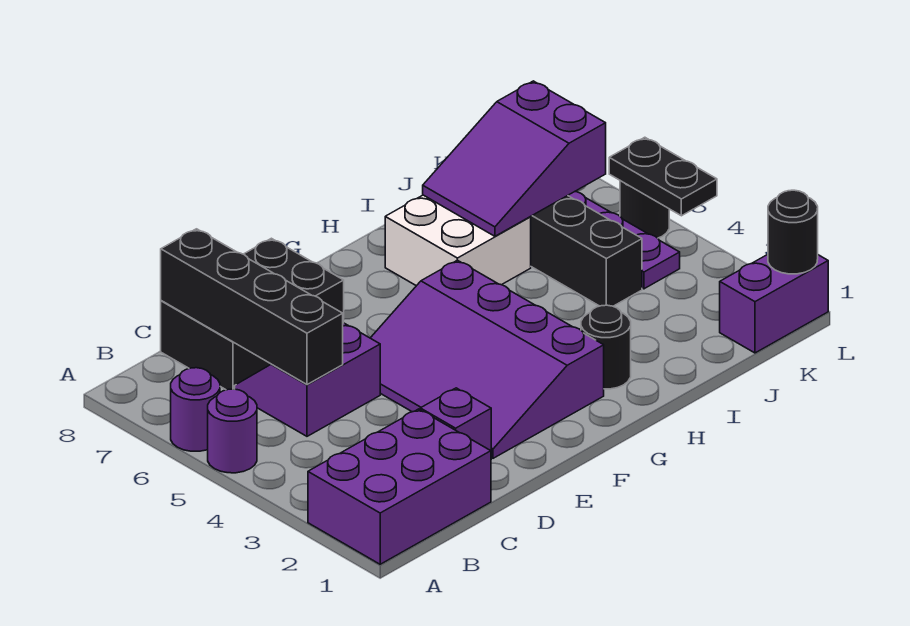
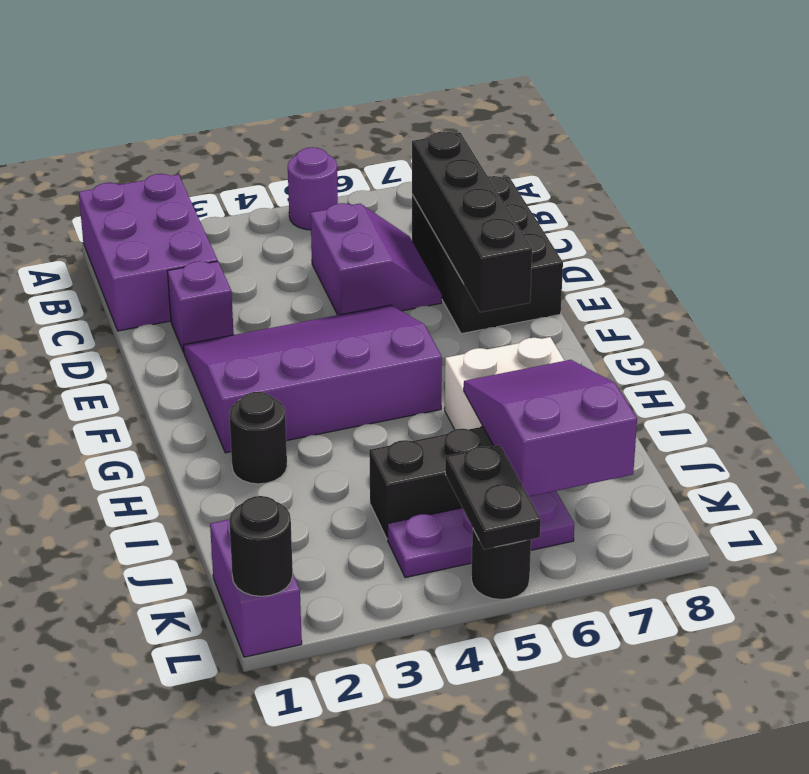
purple round brick A6 level 1 -> none
black brick C5:C8 level 2 -> black brick C7:F7 level 2
black plate L4:L5 level 2 -> black plate K5:L5 level 2

